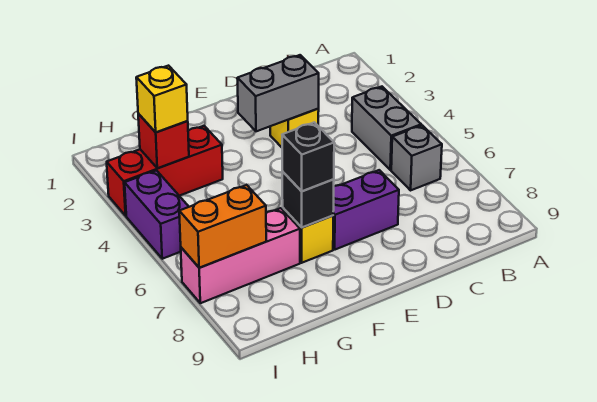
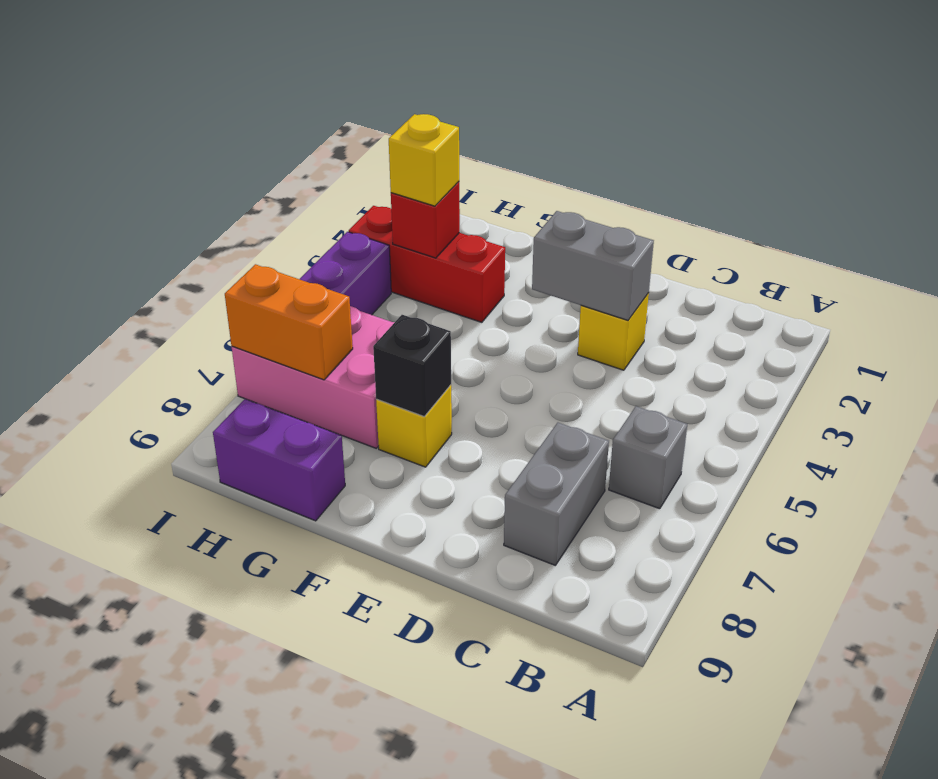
grey brick B4:B5 level 1 -> grey brick C7:C8 level 1
purple brick D7:E7 level 1 -> purple brick G9:H9 level 1
black brick F7 level 3 -> none
pink brick G7:I7 level 1 -> pink brick G6:I7 level 1

